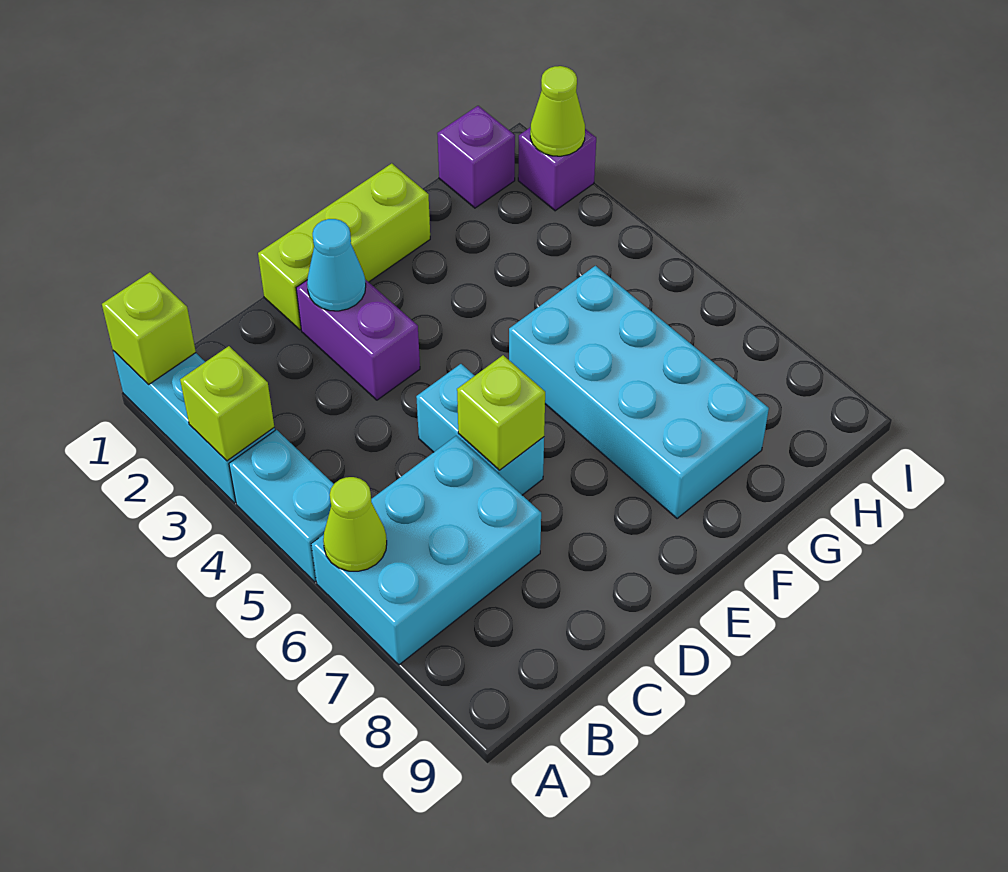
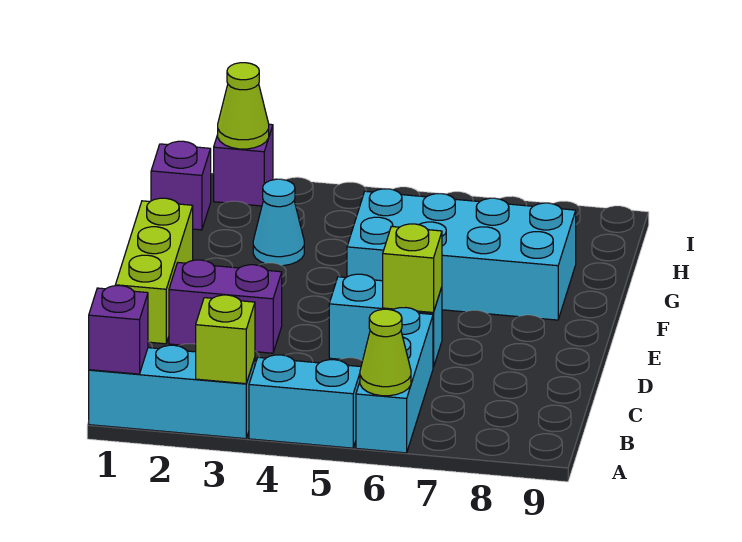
lime brick A1 level 2 -> purple brick A1 level 2
cyan brick A6:C7 level 1 -> cyan brick A6:C6 level 1
cyan cone D2 level 2 -> cyan cone G3 level 1

